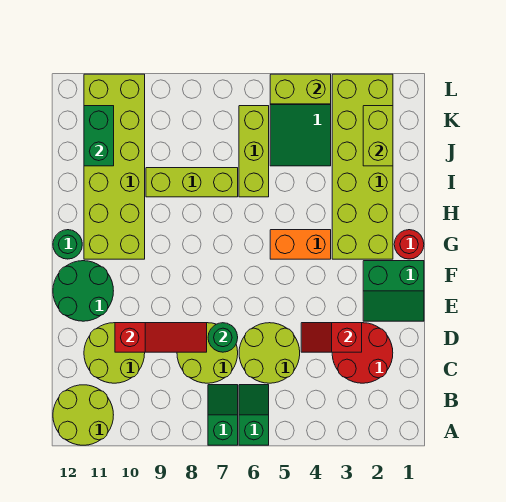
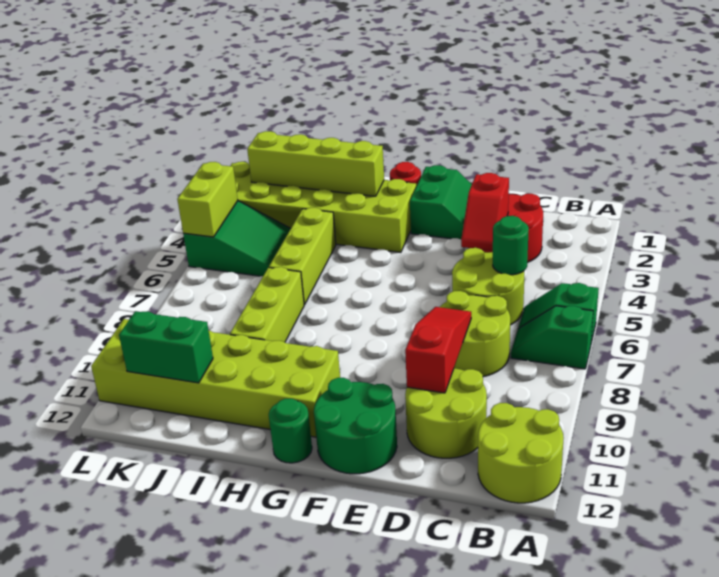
green round brick D7 level 2 -> green round brick C5 level 2
orange brick G4:G5 level 1 -> none
lime brick I6:K6 level 1 -> lime brick I4:I6 level 1
lime brick J2:K2 level 2 -> lime brick H2:K2 level 2

